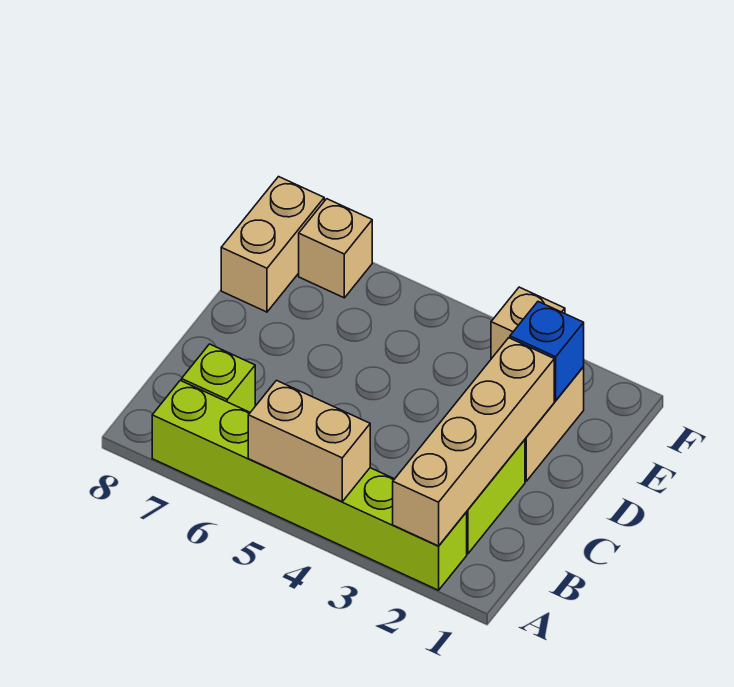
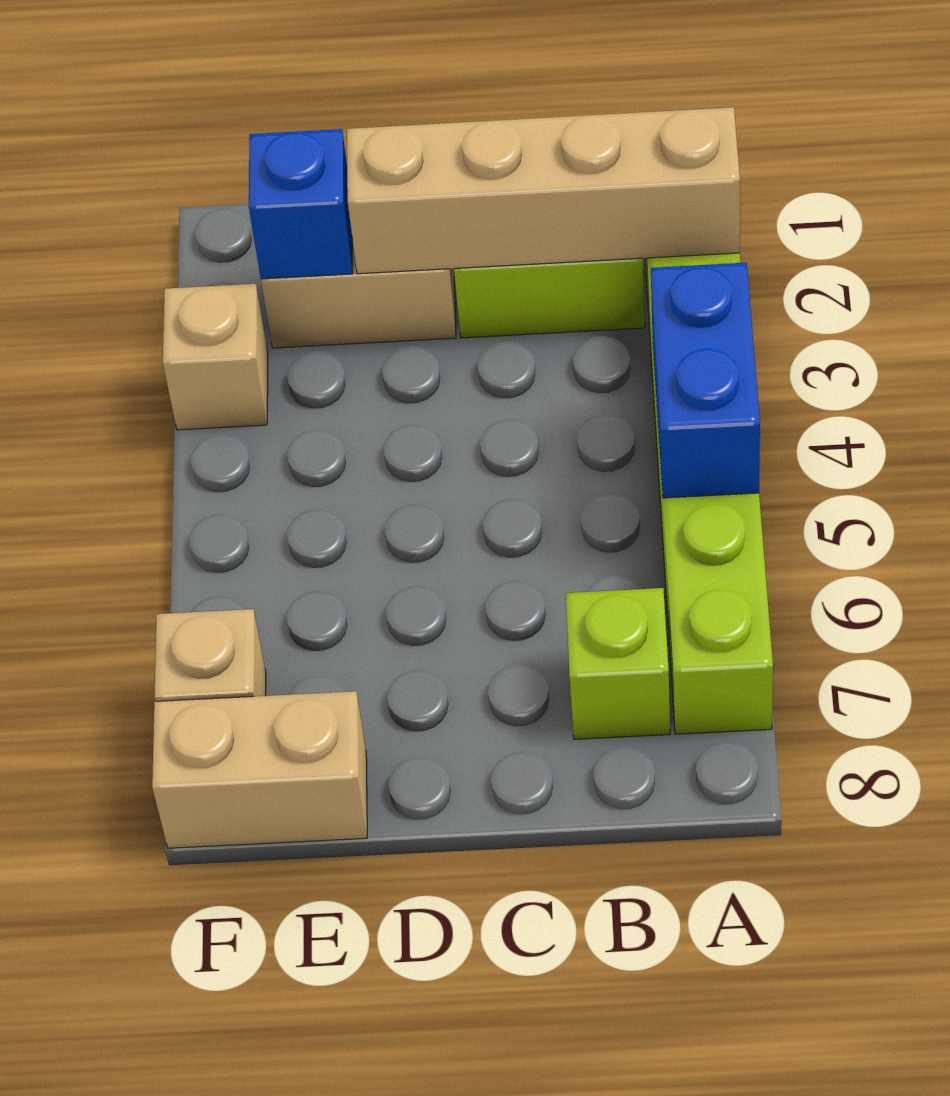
tan brick A4:A5 level 2 -> blue brick A4:A5 level 2

